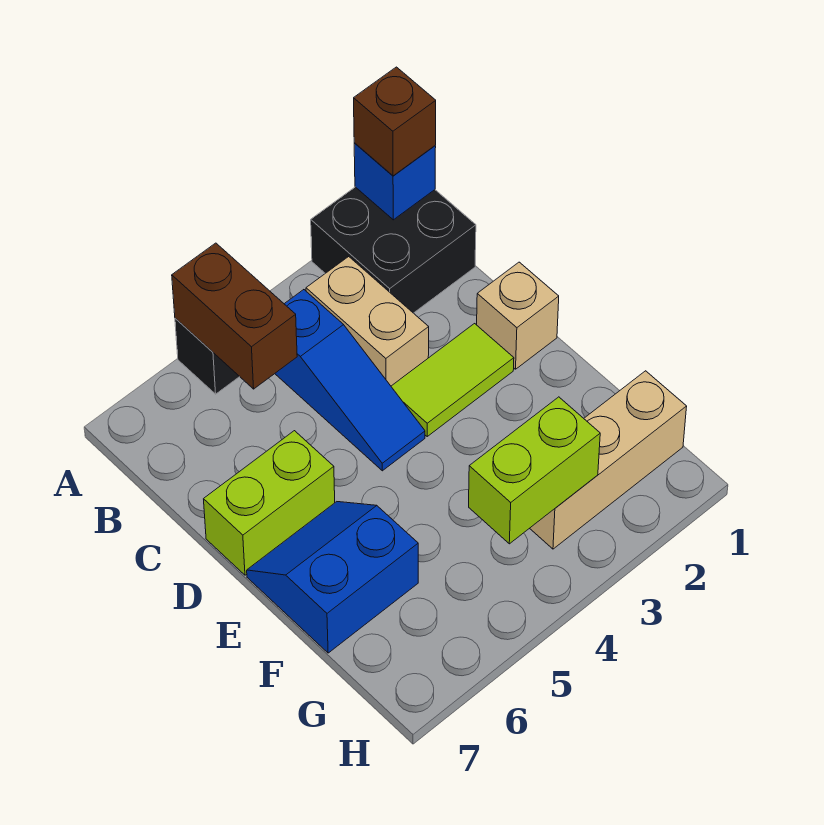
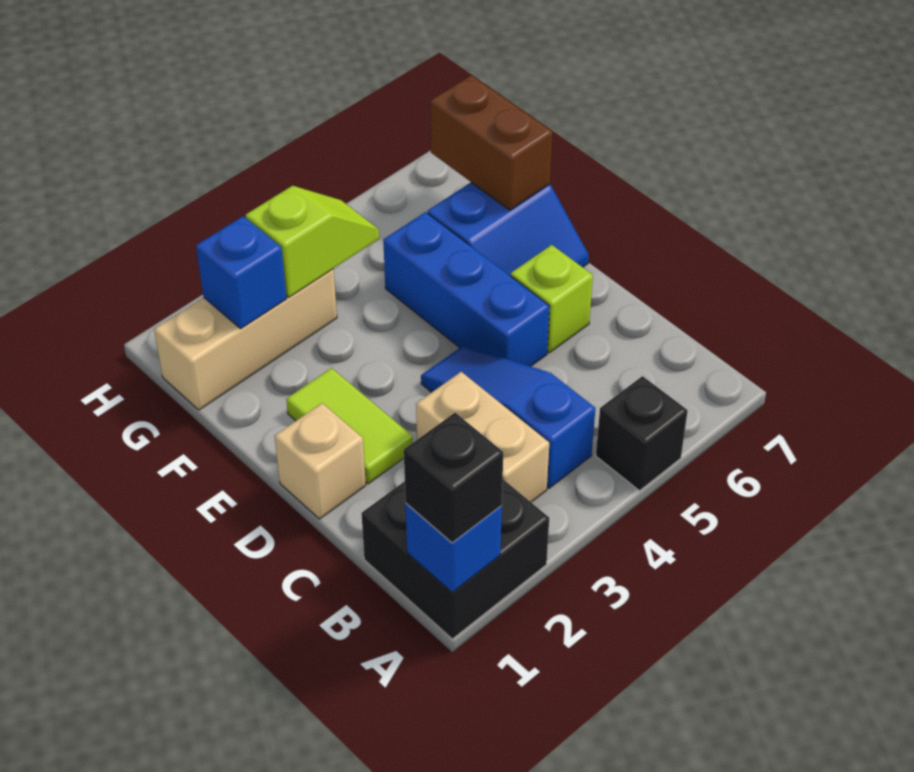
brown brick A1 level 3 -> black brick A1 level 3
brown brick A5:B5 level 2 -> brown brick F7:G7 level 2
lime tile D2:D3 level 1 -> lime tile D2:E2 level 1
none -> blue brick D5:F5 level 1
lime brick D6:D7 level 1 -> lime brick D6 level 1
none -> blue brick G2 level 2
lime brick G3:G4 level 2 -> lime slope G3:G4 level 2 top 3

